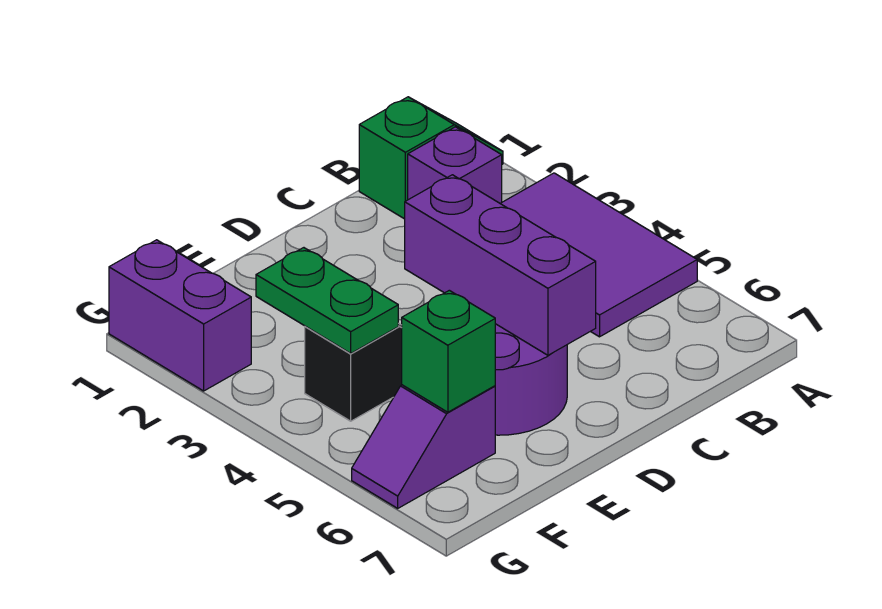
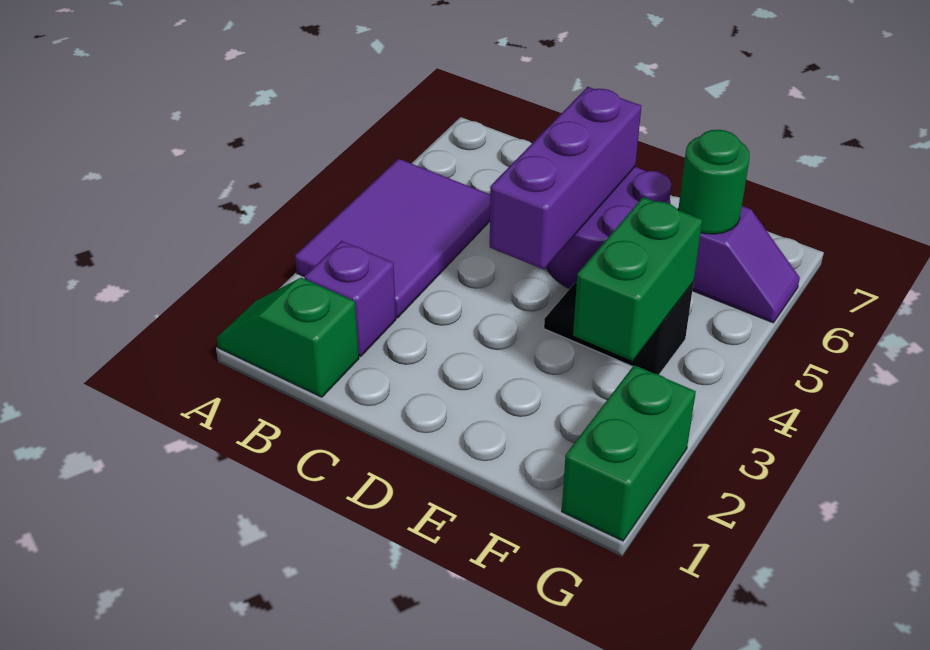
green plate F3:F4 level 2 -> green brick F3:F4 level 2
green brick F6 level 2 -> green round brick F6 level 2
purple brick G1:G2 level 1 -> green brick G1:G2 level 1

